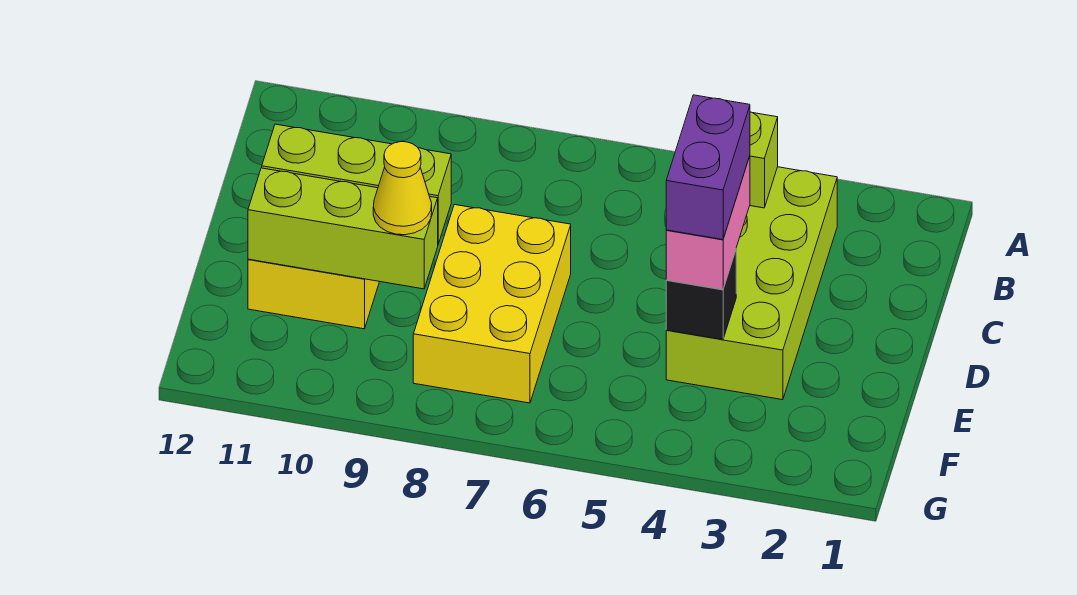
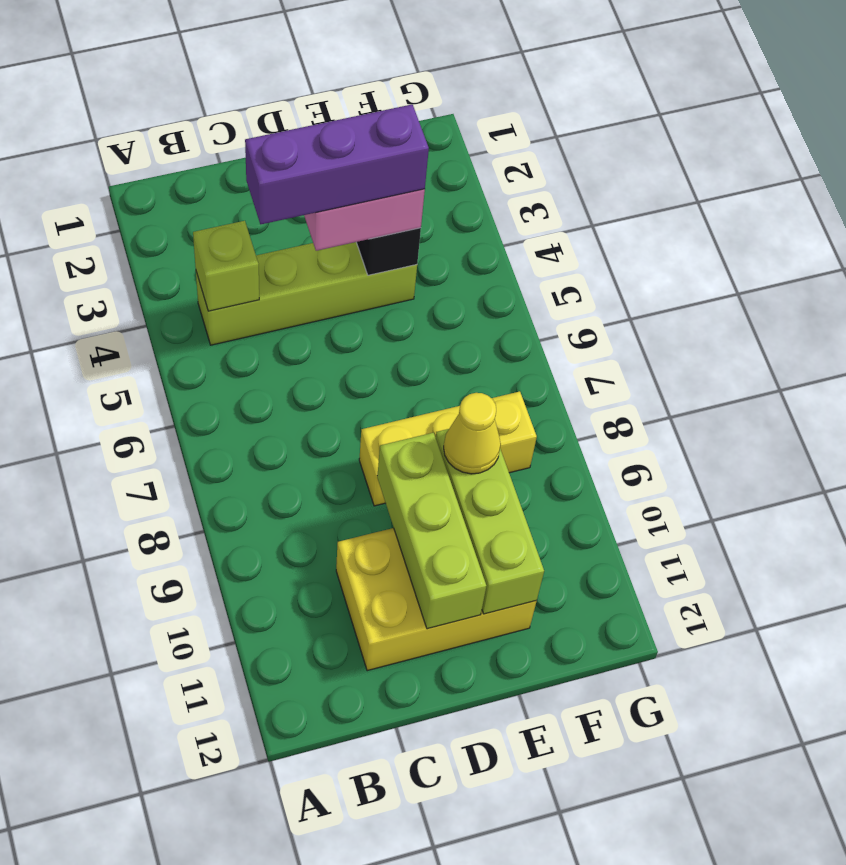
lime brick B3:E4 level 1 -> lime brick B4:E4 level 1
purple brick D4:E4 level 4 -> purple brick C4:E4 level 4
yellow brick D7:F8 level 1 -> yellow brick D8:F8 level 1

